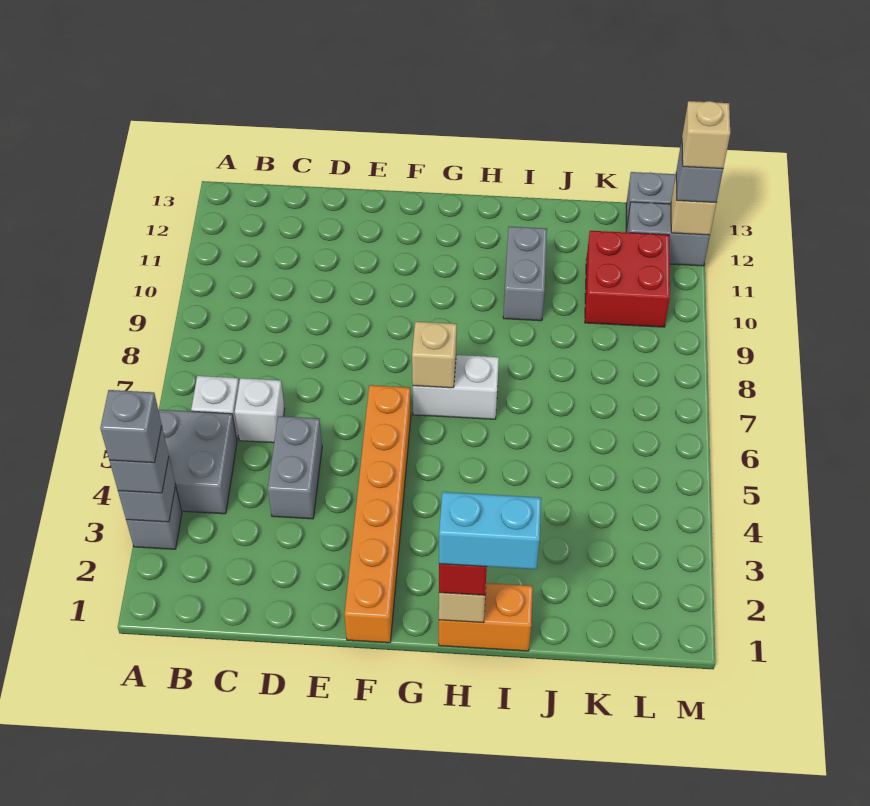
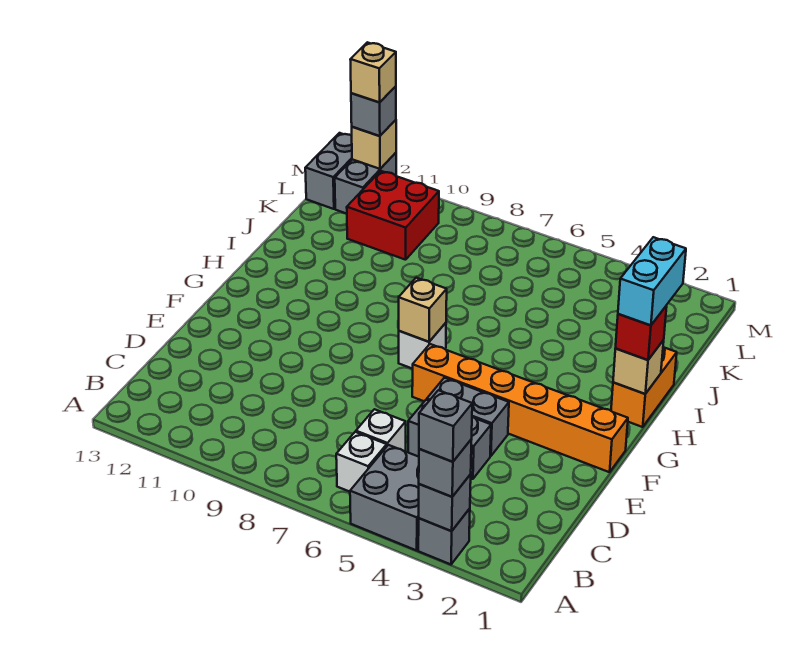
white brick G7:H7 level 1 -> white brick G7 level 1
grey brick I10:I11 level 1 -> grey brick E4:E5 level 1

